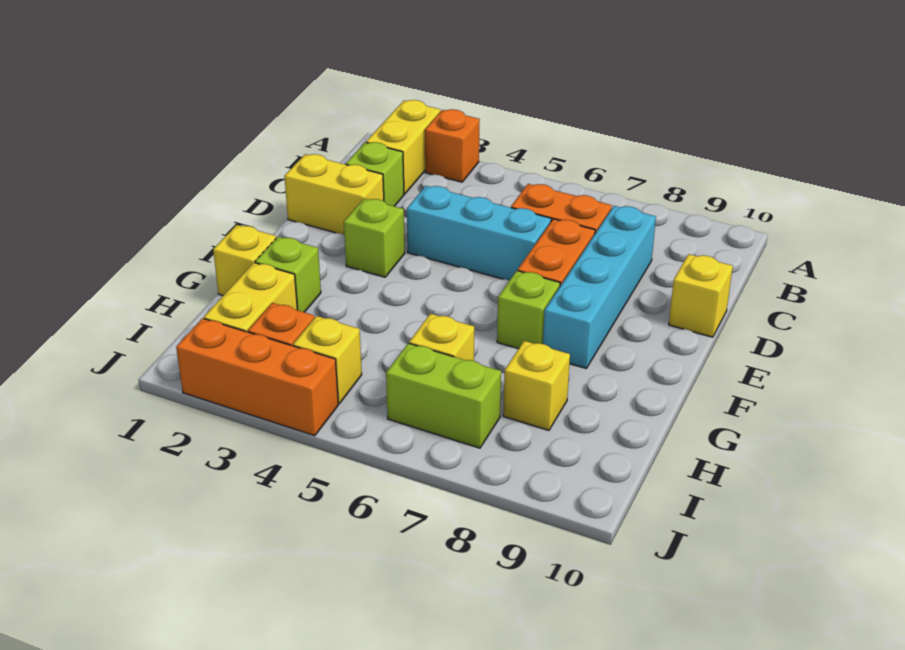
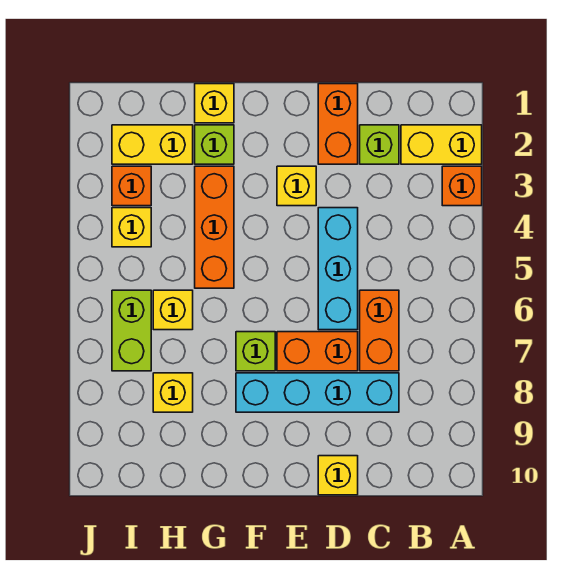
yellow brick D1:D2 level 1 -> orange brick D1:D2 level 1
lime brick E3 level 1 -> yellow brick E3 level 1
orange brick J2:J4 level 1 -> orange brick G3:G5 level 1

